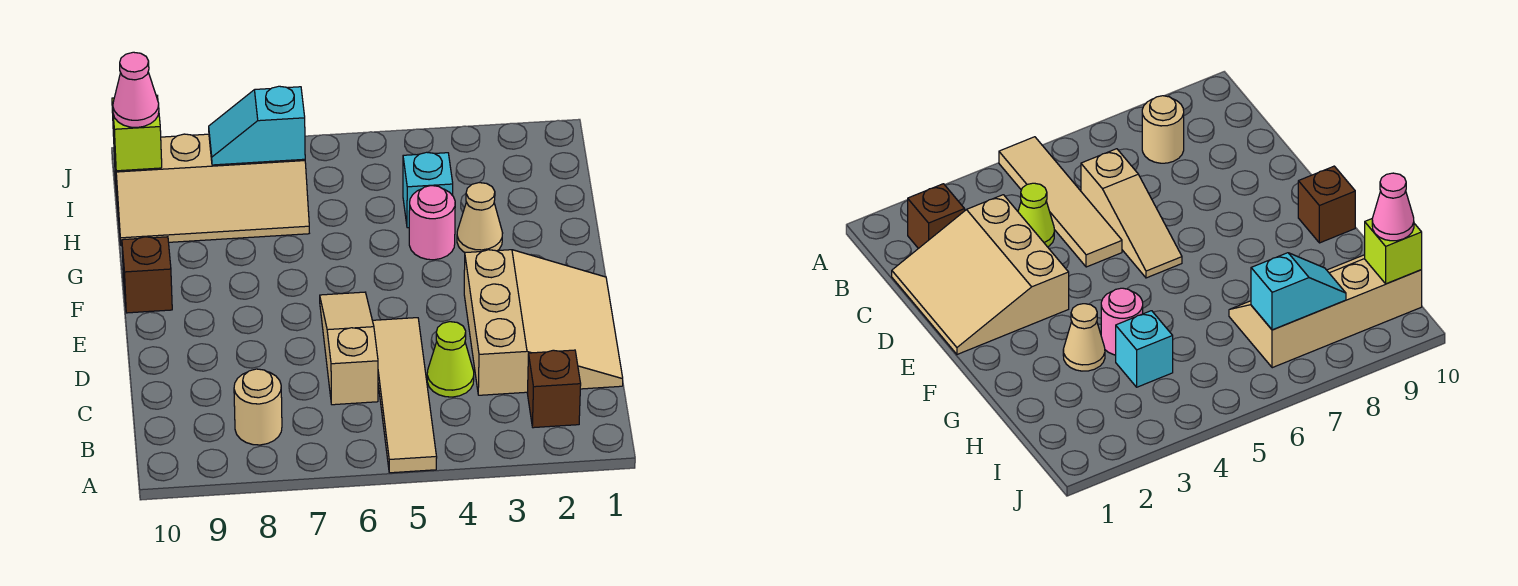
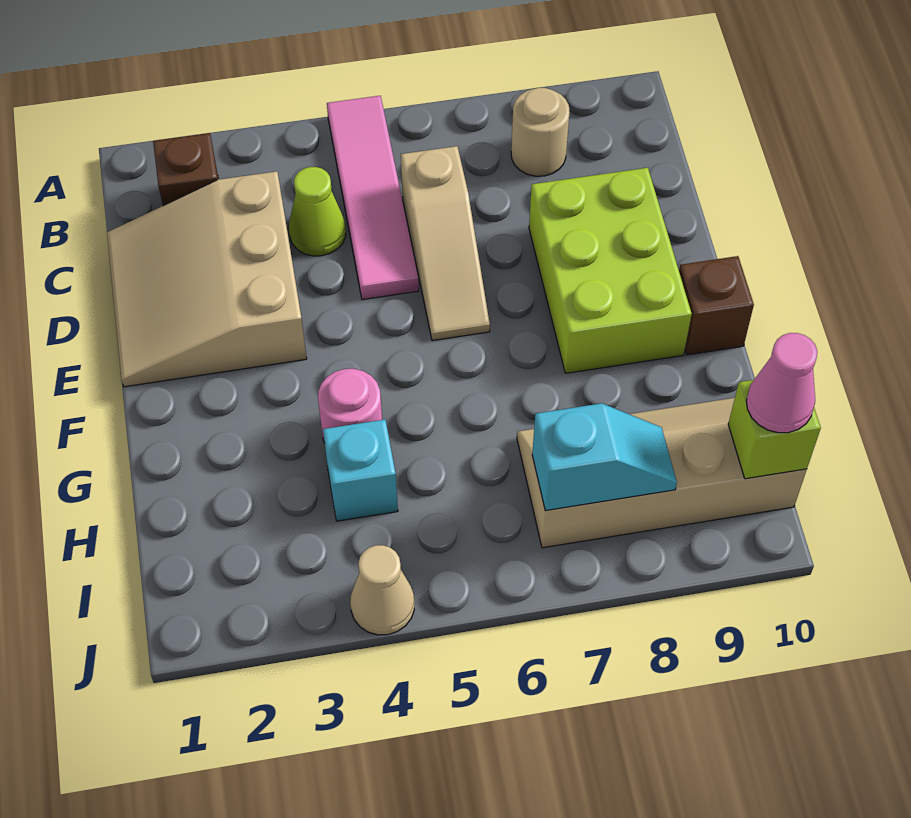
tan tile A5:D5 level 1 -> pink tile A5:D5 level 1
none -> lime brick D8:F9 level 1
tan cone G3 level 1 -> tan cone J4 level 1

